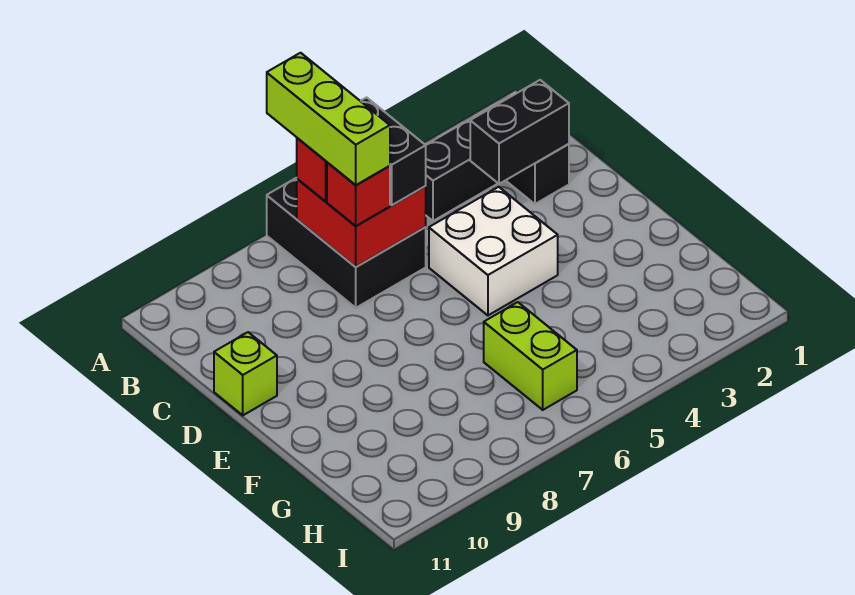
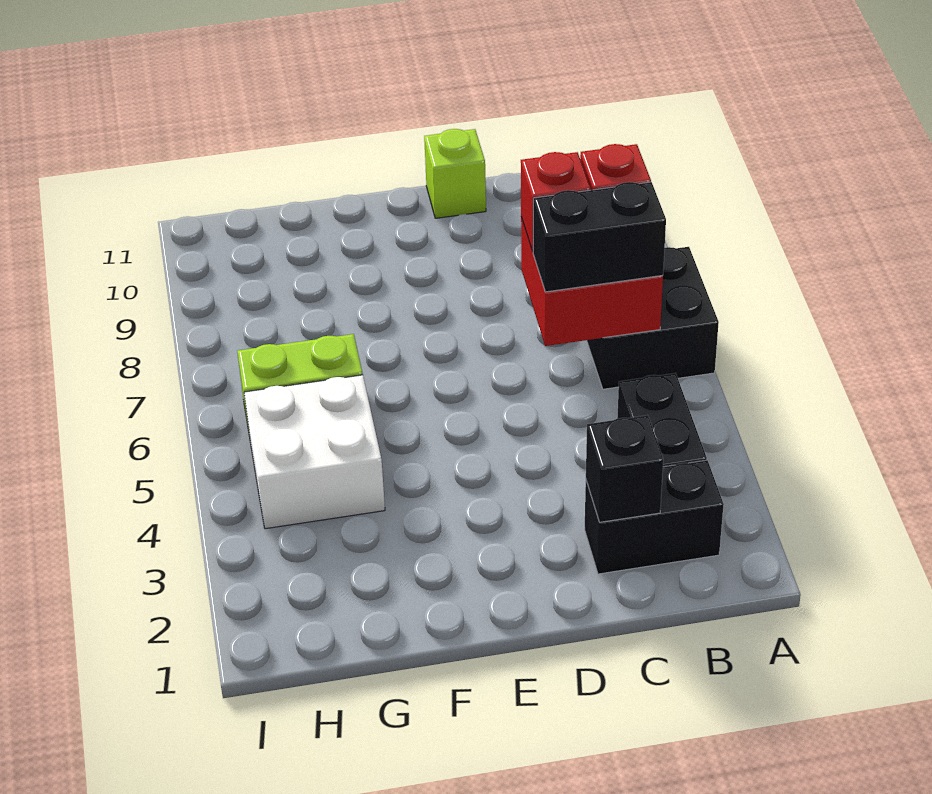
black brick A6:C7 level 1 -> black brick A6:B7 level 1
lime brick A7:C7 level 4 -> none
black brick C2:C3 level 2 -> black brick C2 level 2
white brick D4:E5 level 1 -> white brick G4:H5 level 1

